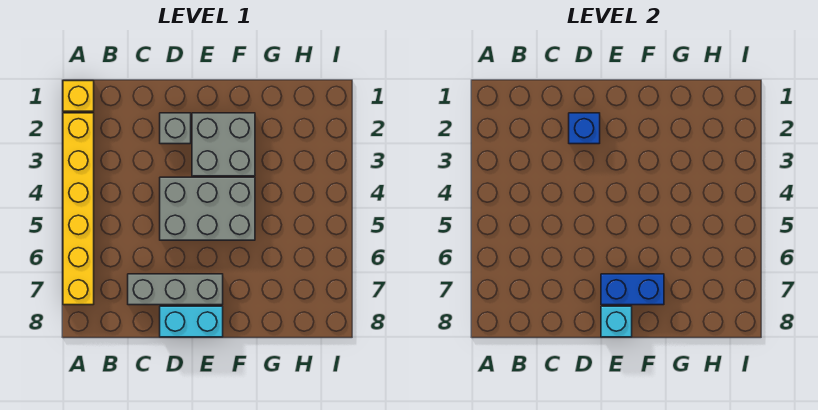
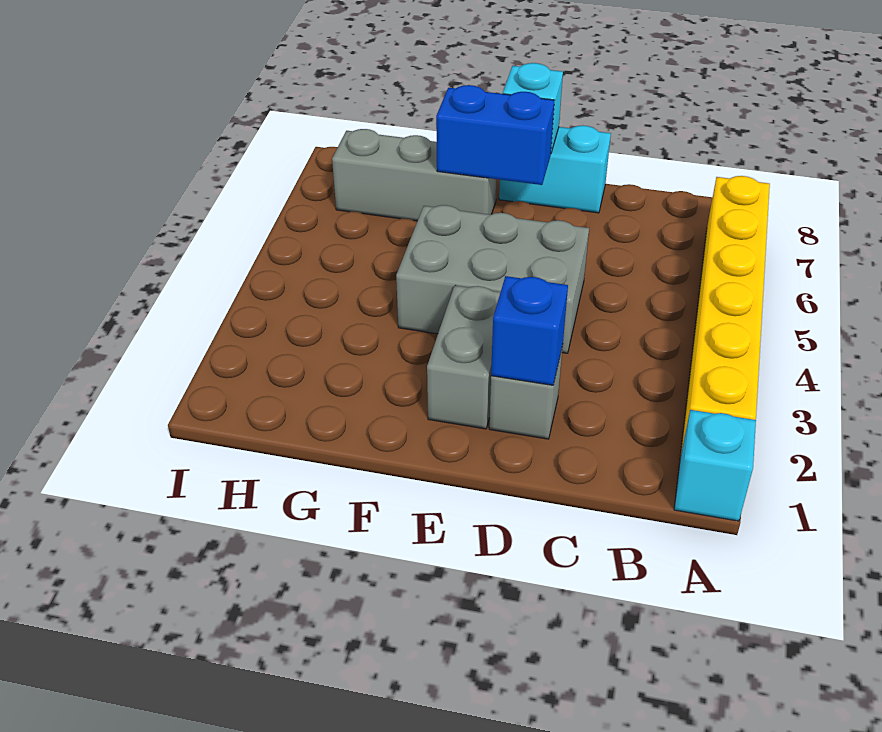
yellow brick A1 level 1 -> cyan brick A1 level 1
grey brick C7:E7 level 1 -> grey brick F7:H7 level 1
grey brick E2:F3 level 1 -> grey brick E2:E3 level 1

